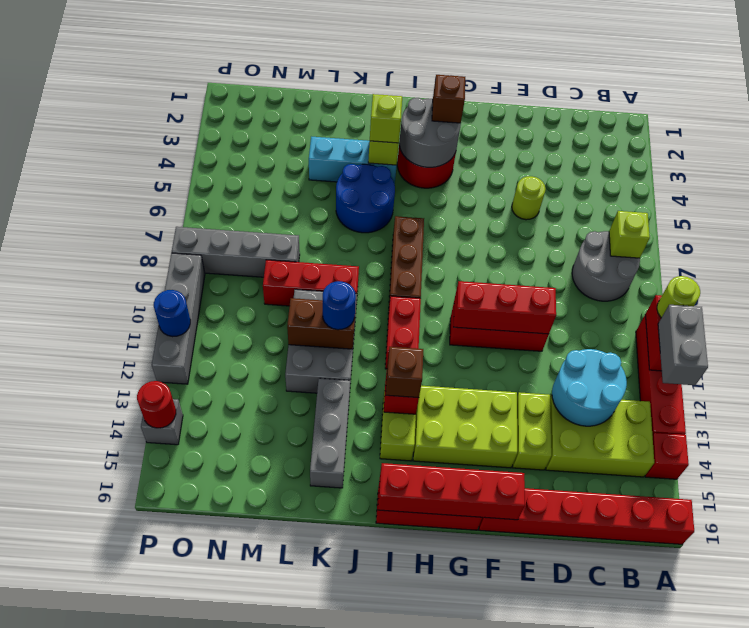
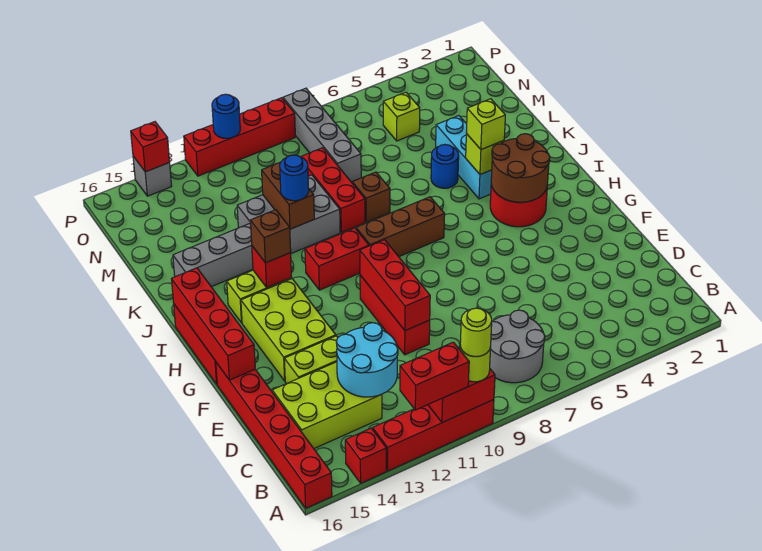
grey brick A11:A12 level 3 -> red brick A11:A12 level 3
lime brick B7 level 2 -> lime brick N5 level 1
lime brick B13:D14 level 1 -> lime brick C13:D15 level 1
lime round brick E5 level 1 -> lime round brick A10 level 4
grey round brick H3:I4 level 2 -> brown round brick H3:I4 level 2
brown brick H3 level 3 -> brown brick K8 level 1
blue round brick J5:K6 level 1 -> blue round brick K5 level 1
grey brick P9:P12 level 1 -> red brick P9:P12 level 1
red round brick P14 level 2 -> red brick P14 level 2

